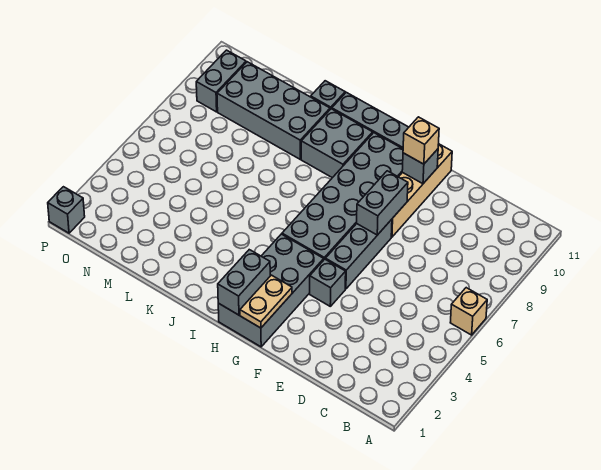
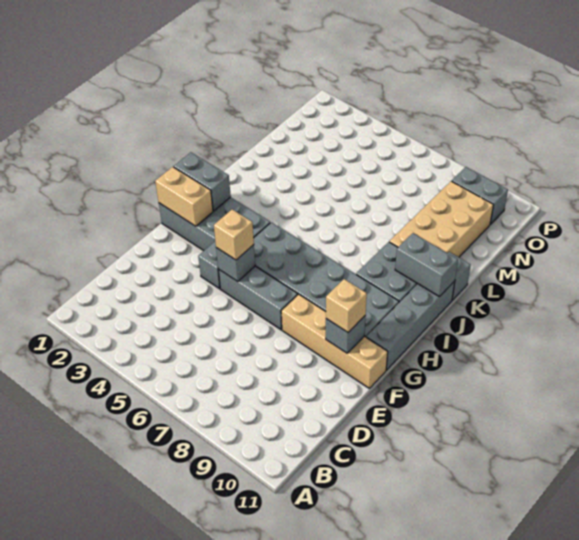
tan brick A6 level 1 -> tan brick F5 level 3
grey brick F7:F8 level 2 -> grey brick J10:J11 level 2
tan plate G1:G2 level 2 -> tan brick G1:G2 level 2
grey brick K9:N10 level 1 -> tan brick K9:N10 level 1
grey brick P1 level 1 -> grey brick F5 level 2

